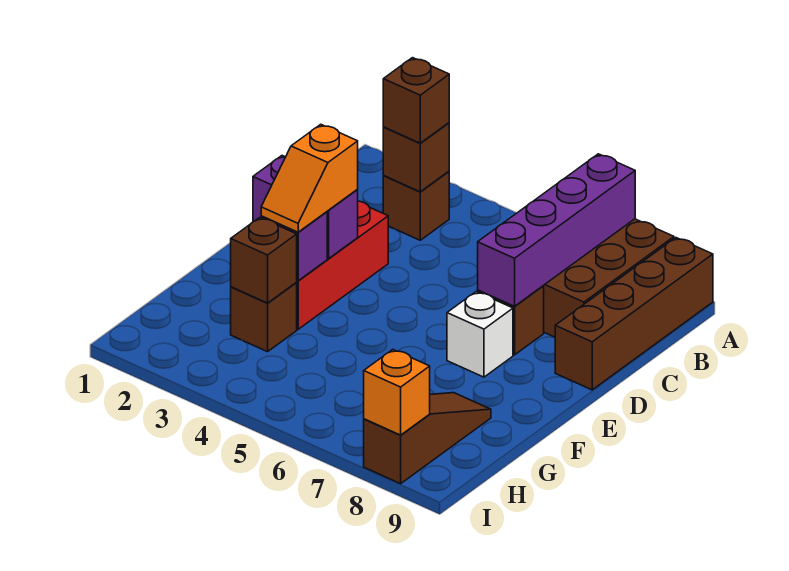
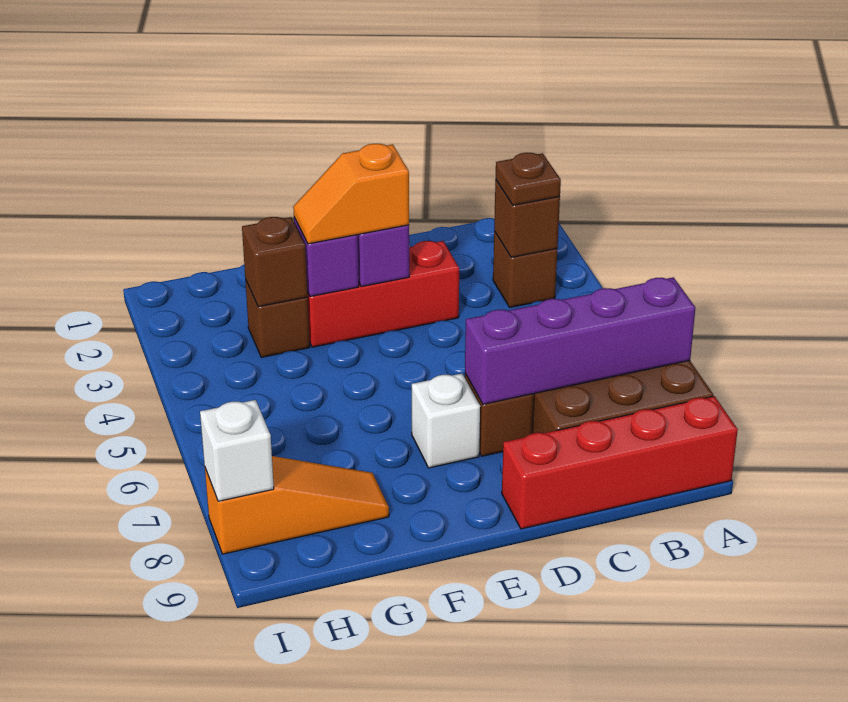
brown brick A9:D9 level 1 -> red brick A9:D9 level 1
brown brick B3 level 3 -> brown plate B3 level 3
brown slope G8:I8 level 1 top I -> orange slope G8:I8 level 1 top I
orange brick I8 level 2 -> white brick I8 level 2

